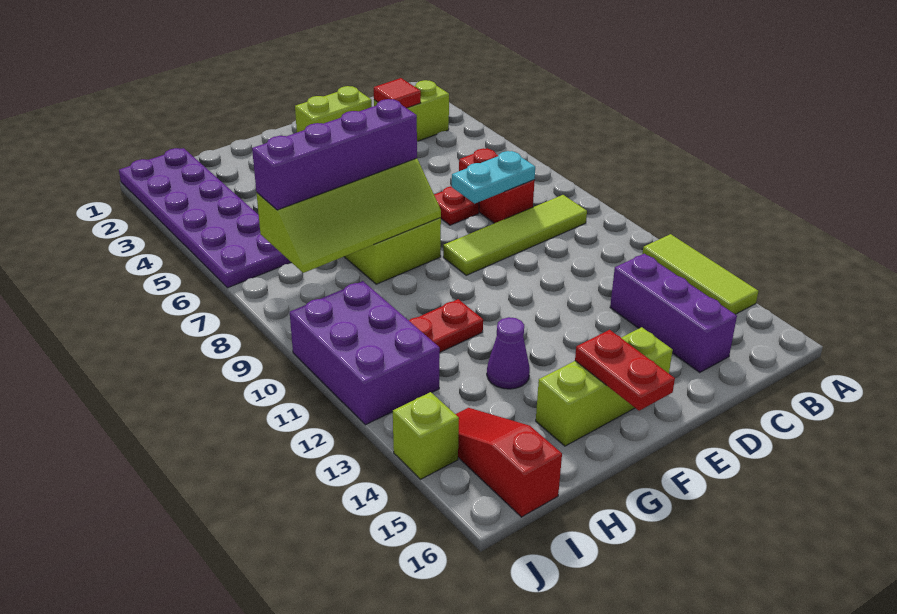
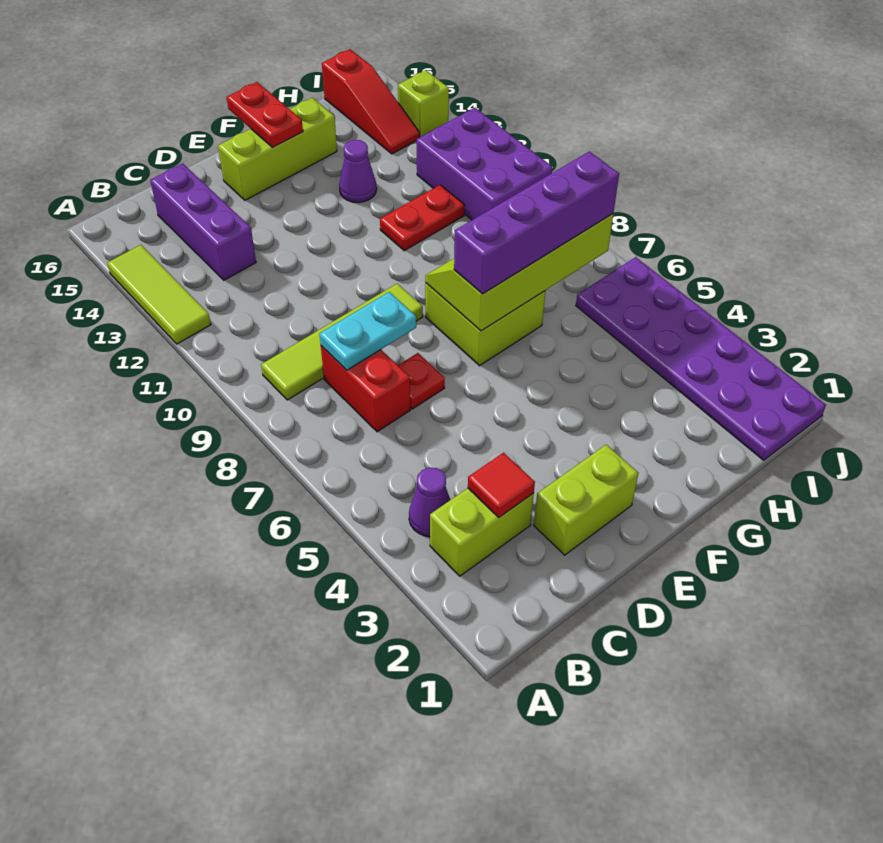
none -> purple cone B4 level 1

